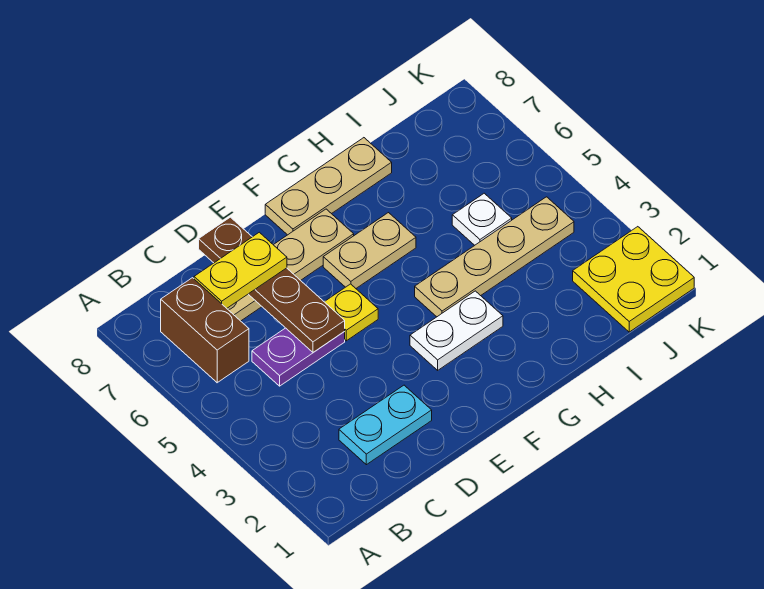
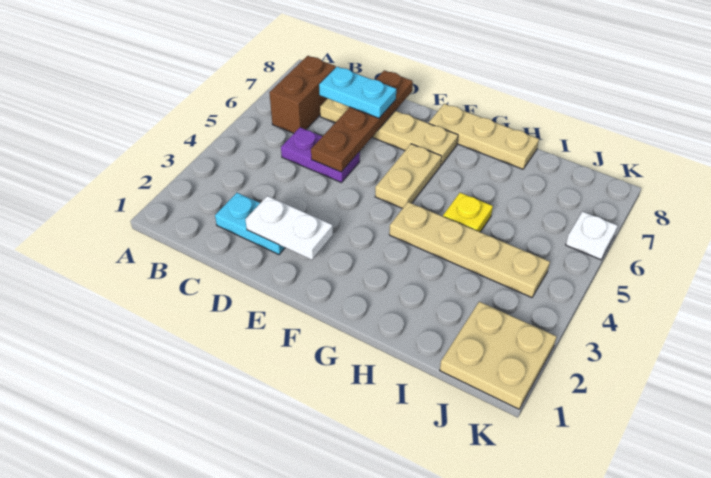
yellow plate C7:D7 level 3 -> cyan plate C7:D7 level 3
yellow plate E5 level 1 -> yellow plate H5 level 1
white plate F3:G3 level 1 -> white plate D2:E2 level 2
tan plate F6:G6 level 1 -> tan plate F5:F6 level 1
white plate I5 level 1 -> white plate K6 level 1
yellow plate J1:K2 level 1 -> tan plate J1:K2 level 1

